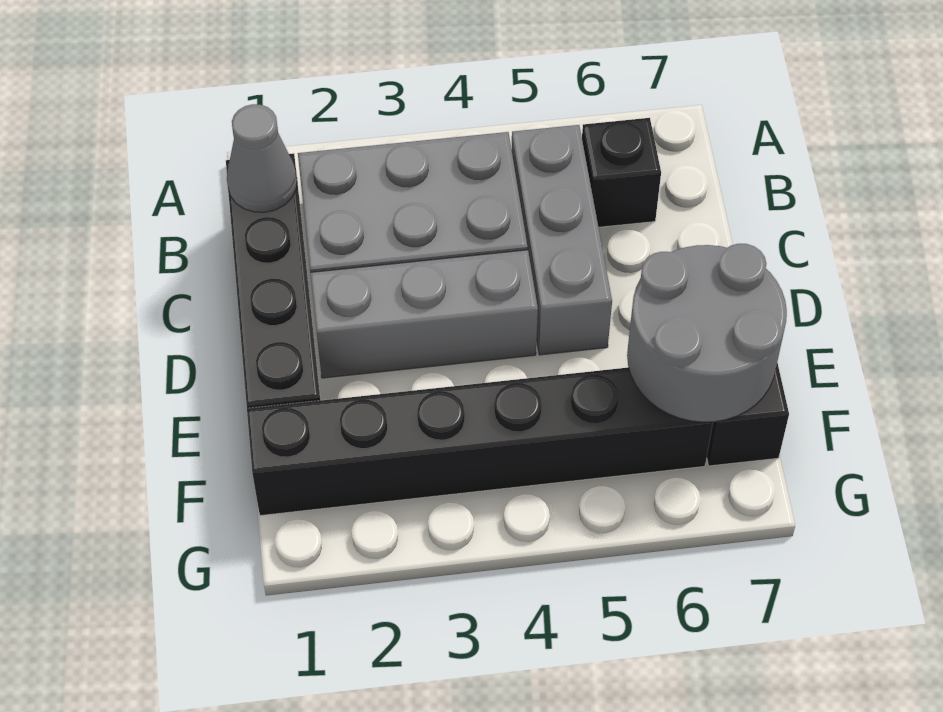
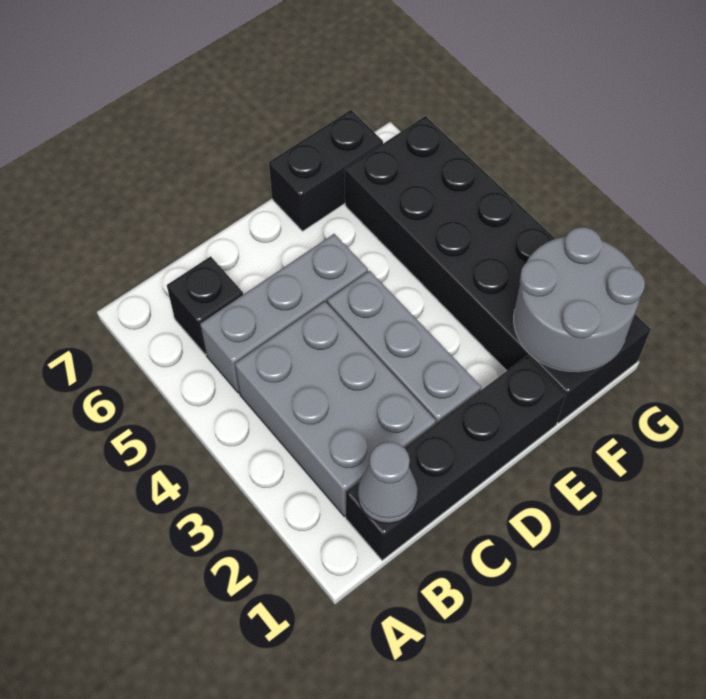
grey round brick E6:F7 level 2 -> grey round brick F1:G2 level 2
black brick F1:F6 level 1 -> black brick F1:G6 level 1

